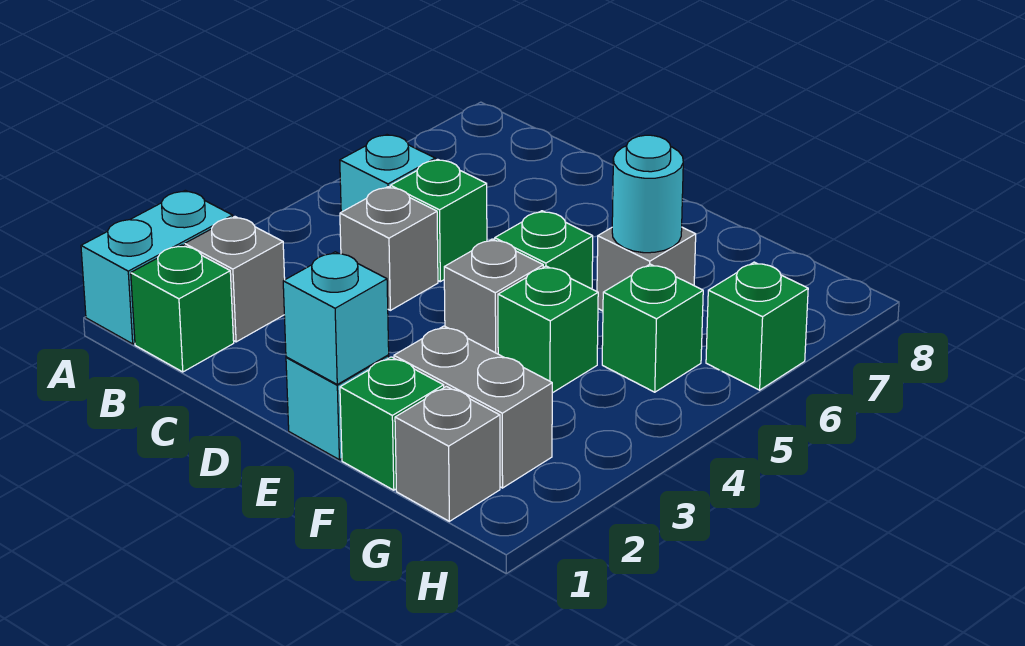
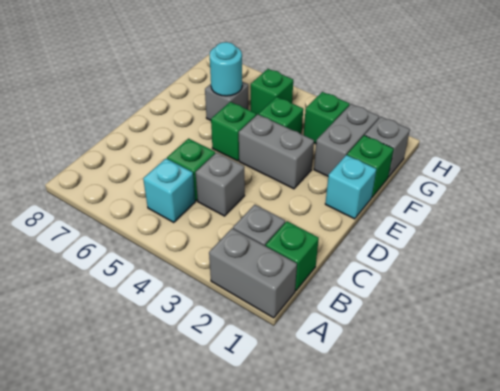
cyan brick A1:A2 level 1 -> grey brick A1:A2 level 1
cyan brick E1 level 2 -> none
grey brick E4 level 1 -> grey brick E3:E4 level 1
green brick H6 level 1 -> green brick G3 level 1

